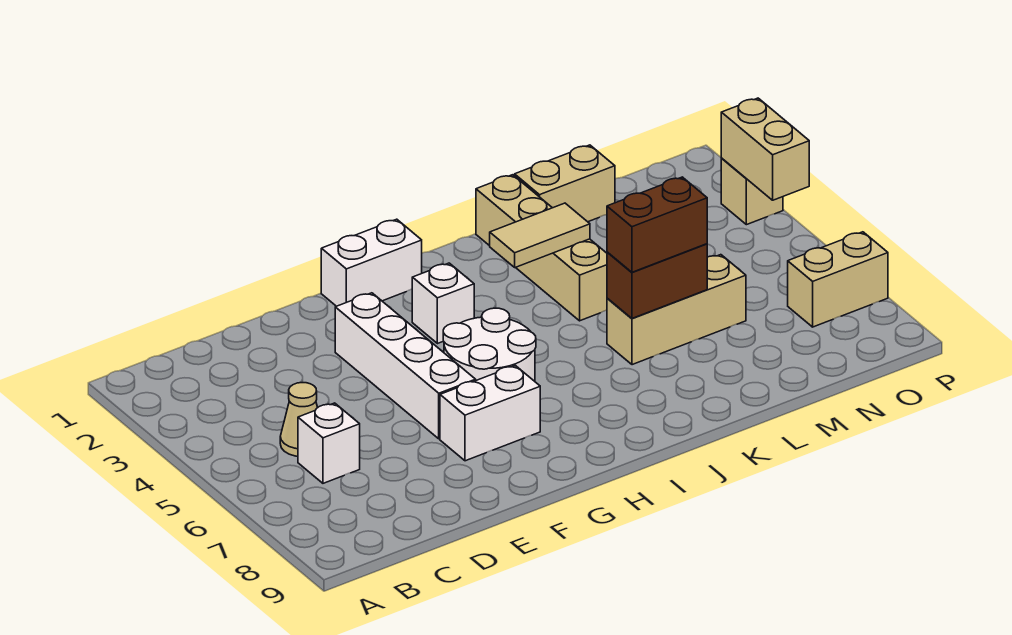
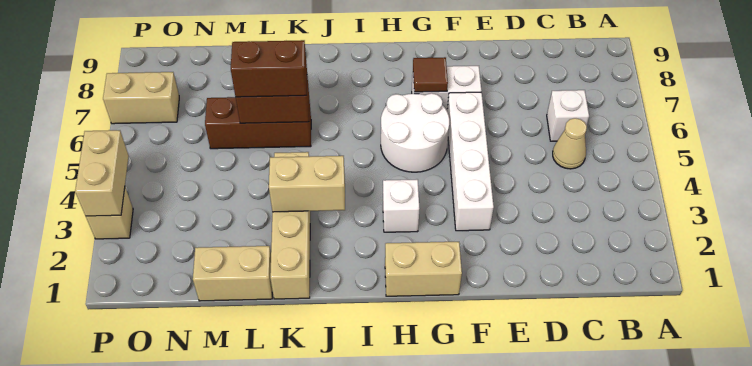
white brick G1:H1 level 1 -> tan brick G1:H1 level 1
none -> brown tile G7 level 2
tan tile J3:K3 level 2 -> tan brick J3:K3 level 2
tan brick K6:M6 level 1 -> brown brick K6:M6 level 1

